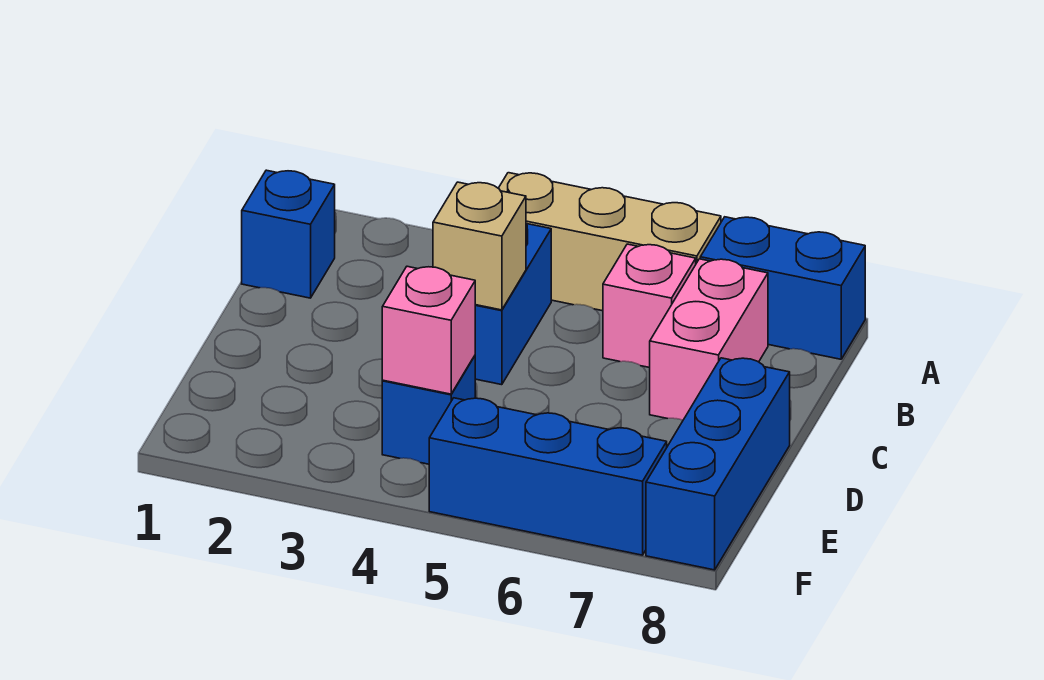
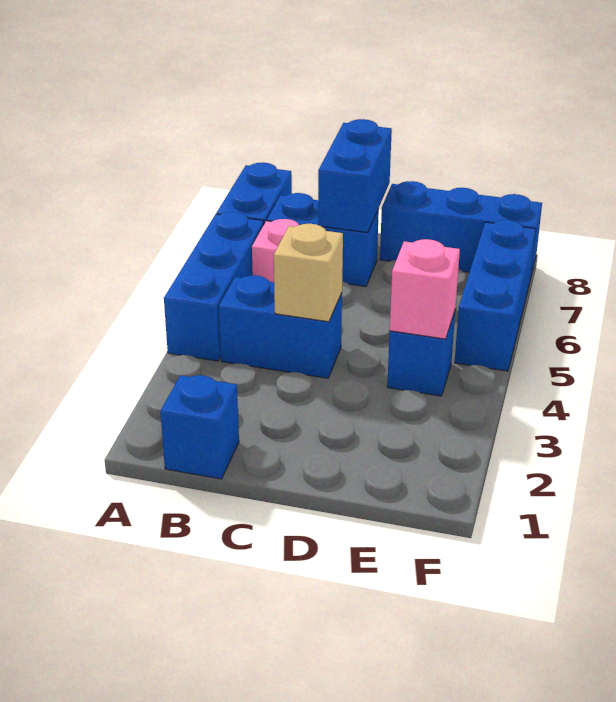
tan brick A4:A6 level 1 -> blue brick A4:A6 level 1
pink brick B7:C7 level 1 -> blue brick B7:C7 level 1
none -> blue brick C7:C8 level 2

